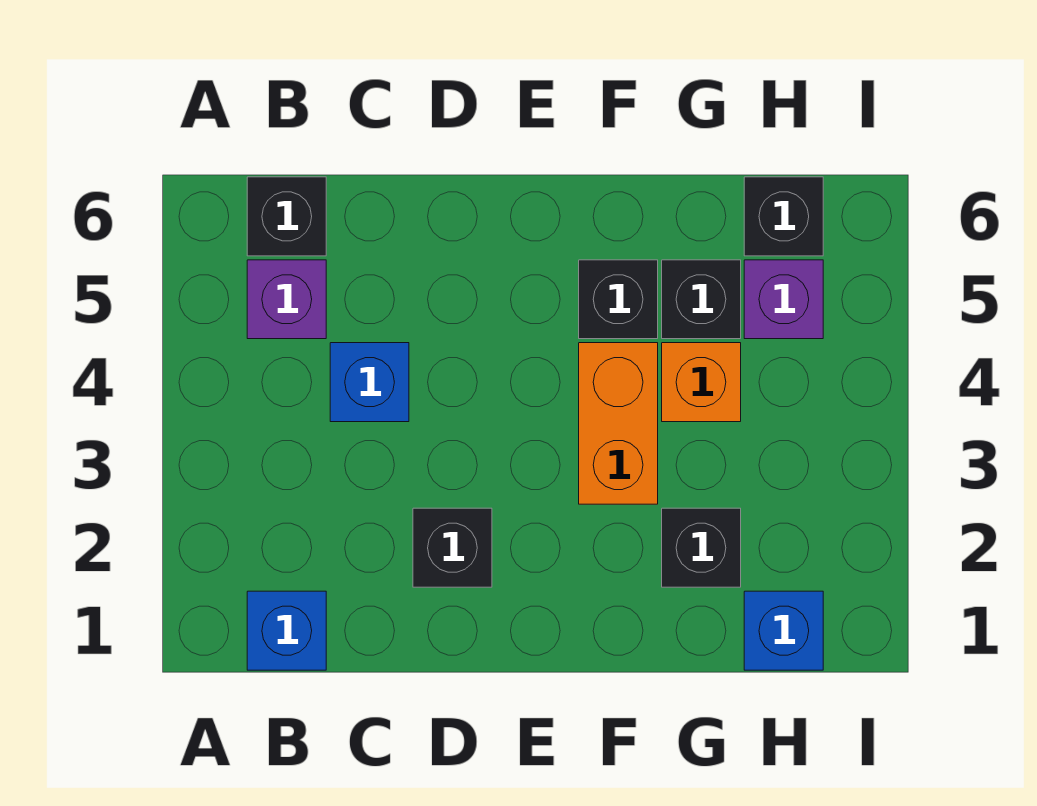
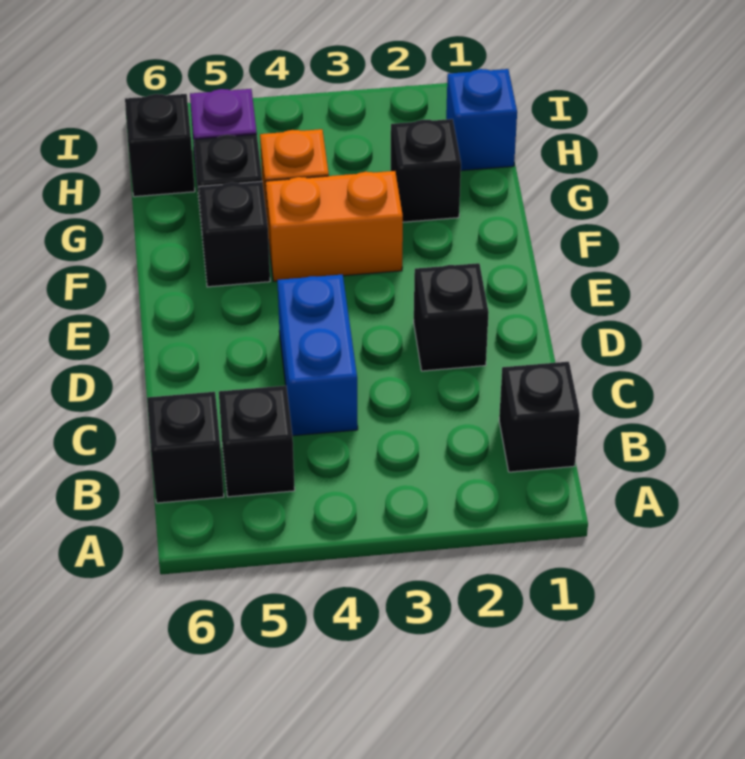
blue brick B1 level 1 -> black brick B1 level 1
purple brick B5 level 1 -> black brick B5 level 1
blue brick C4 level 1 -> blue brick C4:D4 level 1

